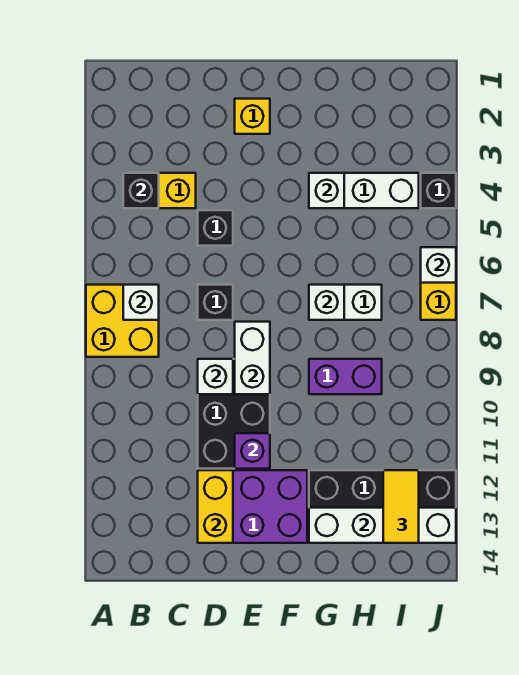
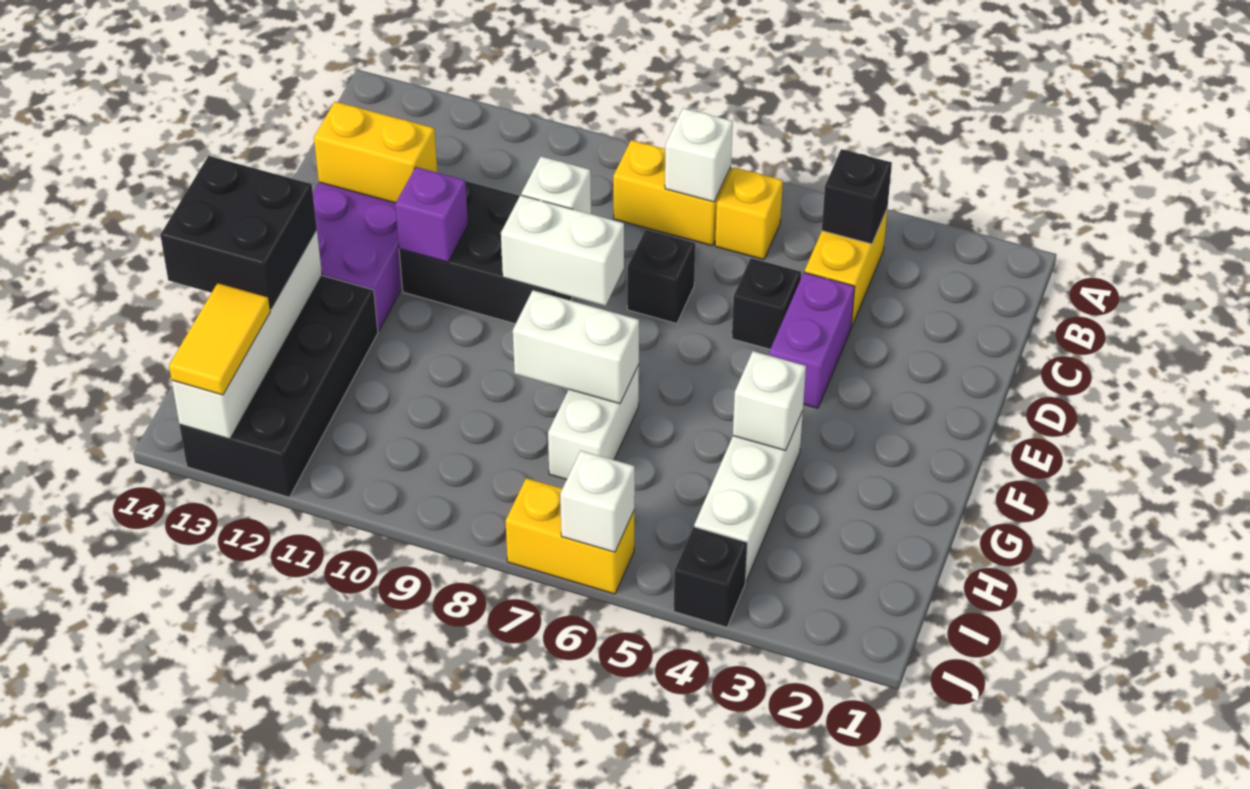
yellow brick A7:B8 level 1 -> yellow brick B7:B8 level 1
yellow brick E2 level 1 -> yellow brick B6 level 1
white brick G7 level 2 -> white brick G7:G8 level 2
purple brick G9:H9 level 1 -> purple brick D4:E4 level 1
none -> black brick G13:H14 level 3
yellow tile I12:I13 level 3 -> yellow tile I13:J13 level 3

